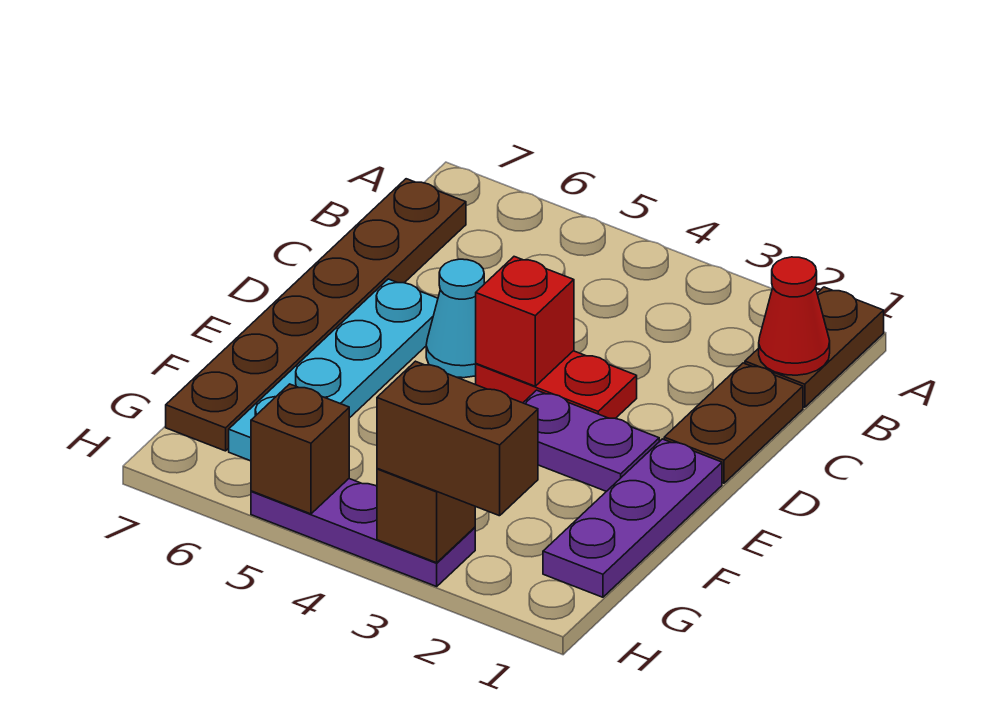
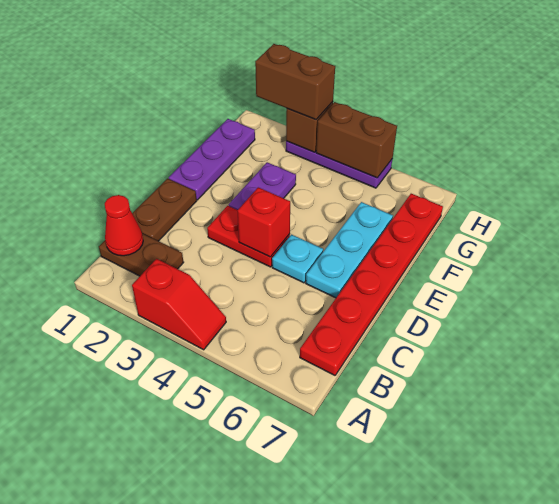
brown plate A1:B1 level 1 -> brown plate B1:B2 level 1
none -> red slope A3:A4 level 1 top 3
brown plate B7:G7 level 1 -> red plate B7:G7 level 1
cyan cone D5 level 1 -> cyan plate D5 level 1
cyan plate D6:G6 level 1 -> cyan plate D6:F6 level 1
purple plate E2:E3 level 1 -> purple plate E3:F3 level 1
brown brick H5 level 2 -> brown brick H4:H5 level 2

